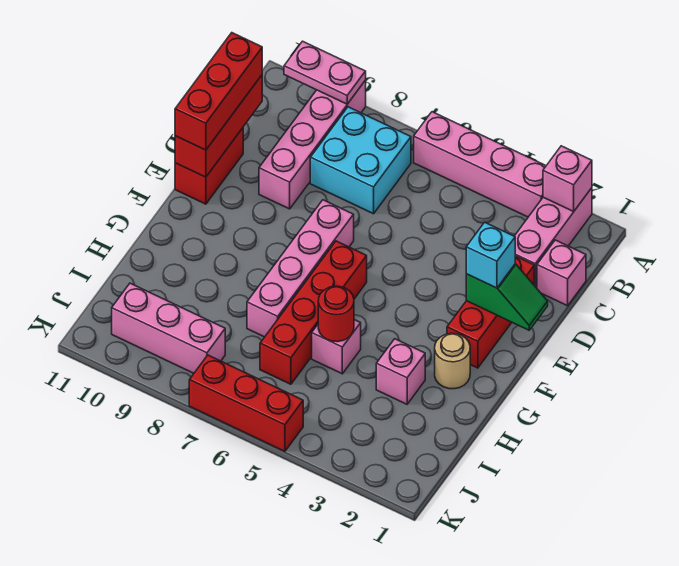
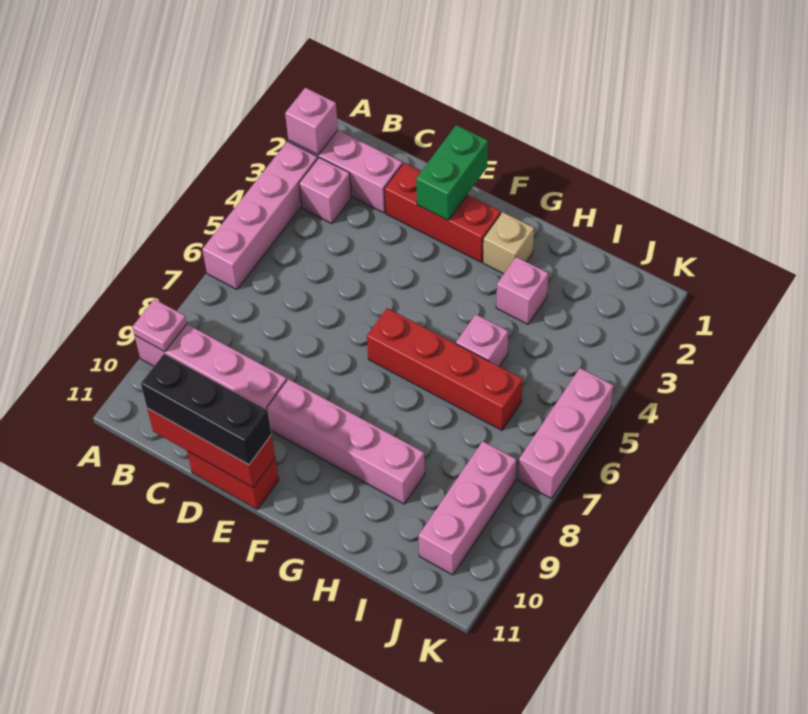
pink plate A9:A10 level 2 -> pink plate A9 level 2
cyan brick B7:C8 level 1 -> none
pink brick C1 level 1 -> pink brick B3 level 1
red brick C11:E11 level 3 -> black brick C11:E11 level 3
green slope E1:E2 level 2 top 2 -> green brick E1:E2 level 2
cyan brick E2 level 3 -> none
pink brick E7:H7 level 1 -> pink brick E9:H9 level 1
tan round brick G2 level 1 -> tan brick G2 level 1
red round brick H5 level 2 -> none
red brick K5:K7 level 1 -> pink brick K5:K7 level 1

